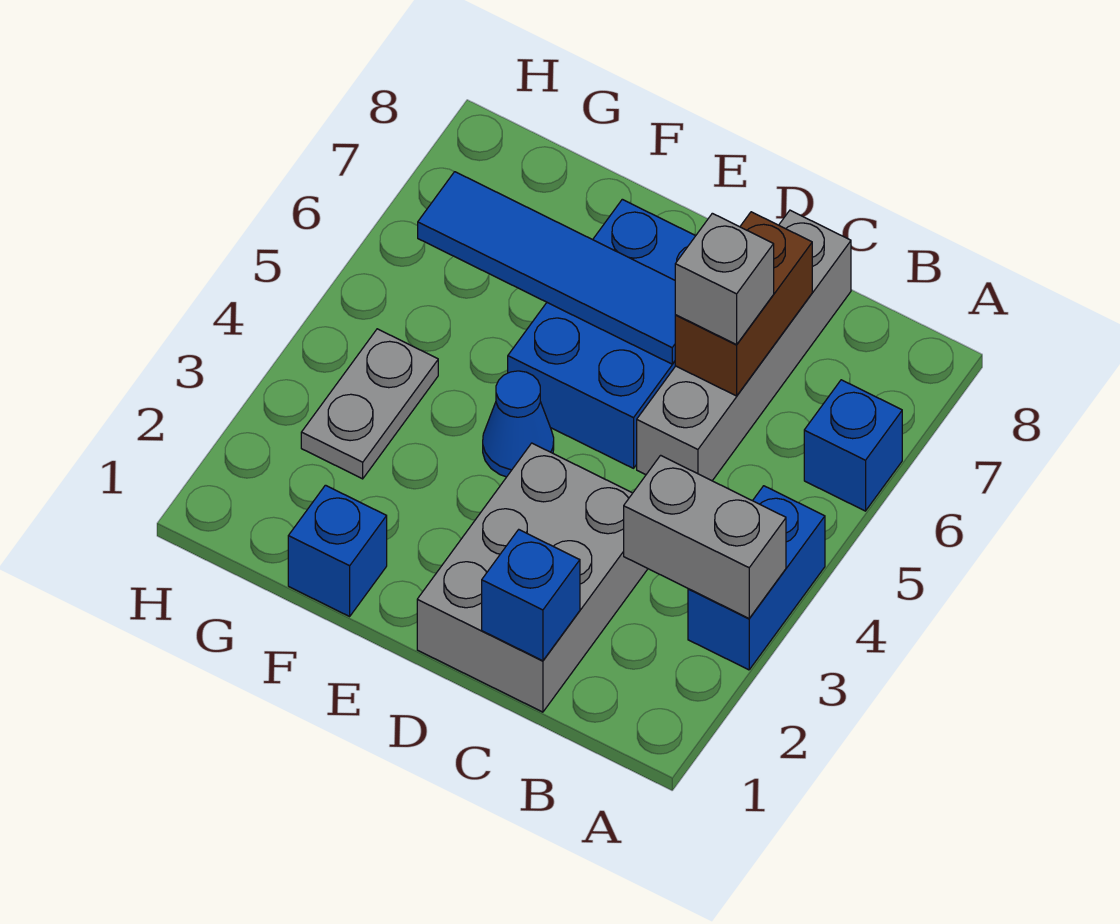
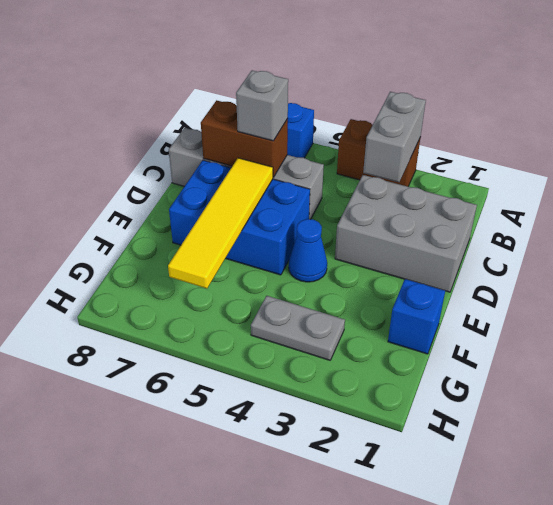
blue brick A3:A4 level 1 -> brown brick A3:A4 level 1
blue brick C1 level 2 -> none
blue tile D6:G6 level 2 -> yellow tile D6:G6 level 2

